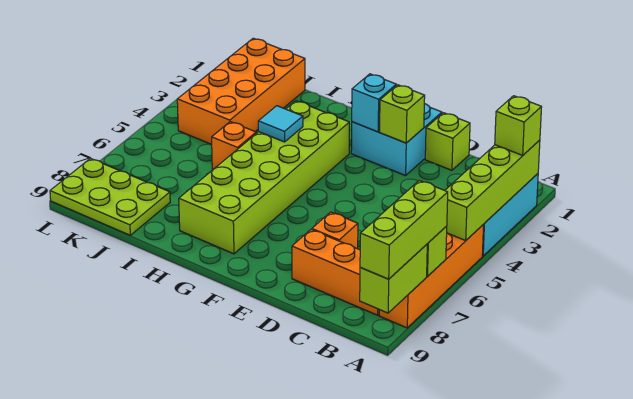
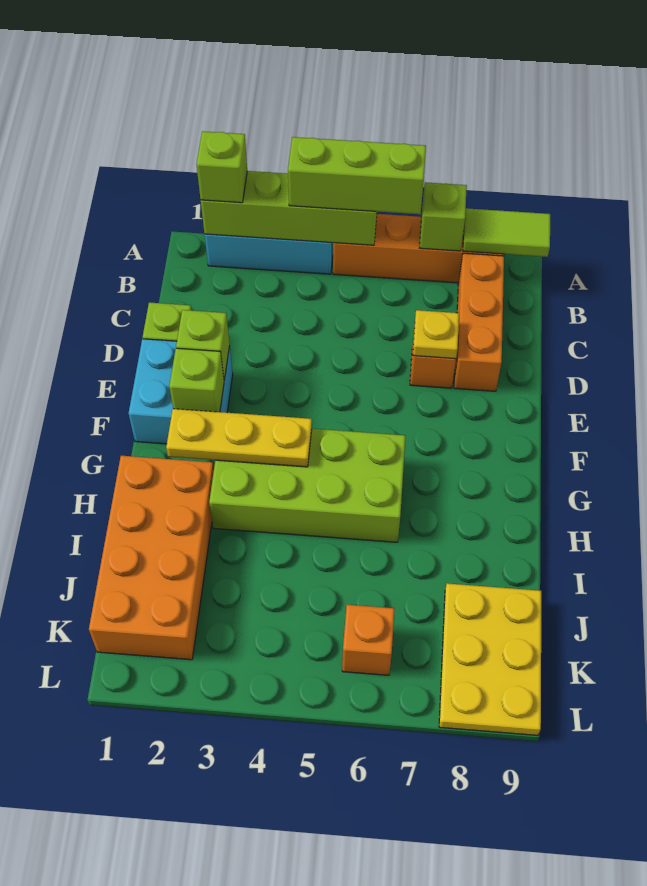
lime brick A7:A9 level 3 -> lime brick A4:A6 level 3
lime brick A8:A9 level 2 -> lime tile A8:A9 level 2
none -> yellow plate D7 level 2
cyan brick F2 level 2 -> lime brick F2 level 2
none -> yellow plate G2:G4 level 2
lime brick G3:H8 level 1 -> lime brick G3:H6 level 1
cyan tile H4 level 2 -> none
orange brick I5 level 1 -> orange brick K6 level 1
orange brick J1:K4 level 1 -> orange brick H1:K2 level 1
lime plate J8:L9 level 1 -> yellow plate J8:L9 level 1

